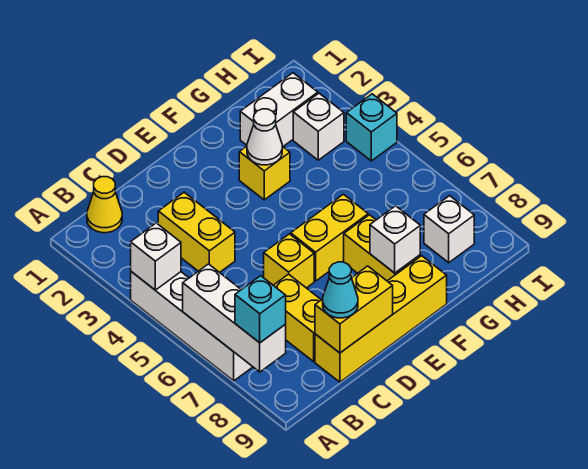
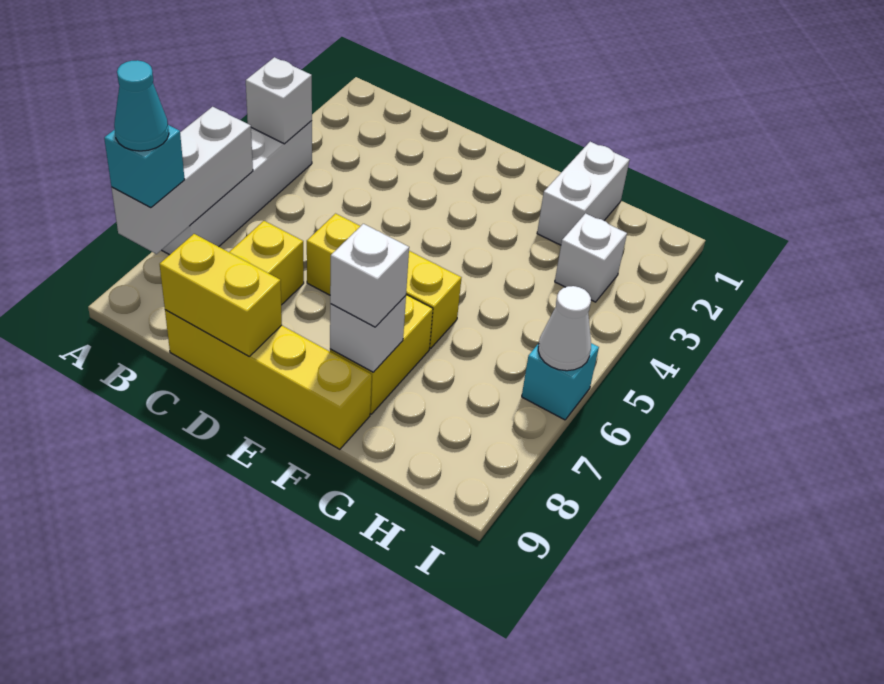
yellow cone B1 level 1 -> none
yellow brick C3:C4 level 1 -> none
cyan cone C9 level 3 -> cyan cone A8 level 4
yellow brick F3 level 1 -> none
white cone F3 level 2 -> white cone I6 level 2
white brick G2:H2 level 1 -> white brick G1:G2 level 1
white brick H8 level 1 -> white brick F8 level 3
cyan brick I4 level 1 -> cyan brick I6 level 1

